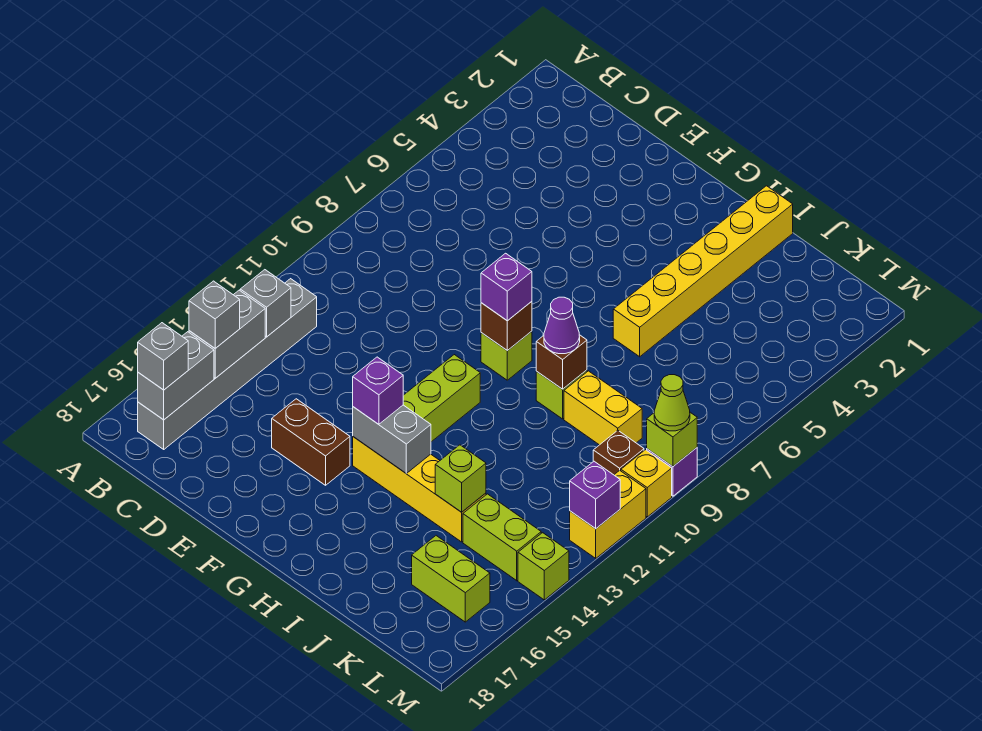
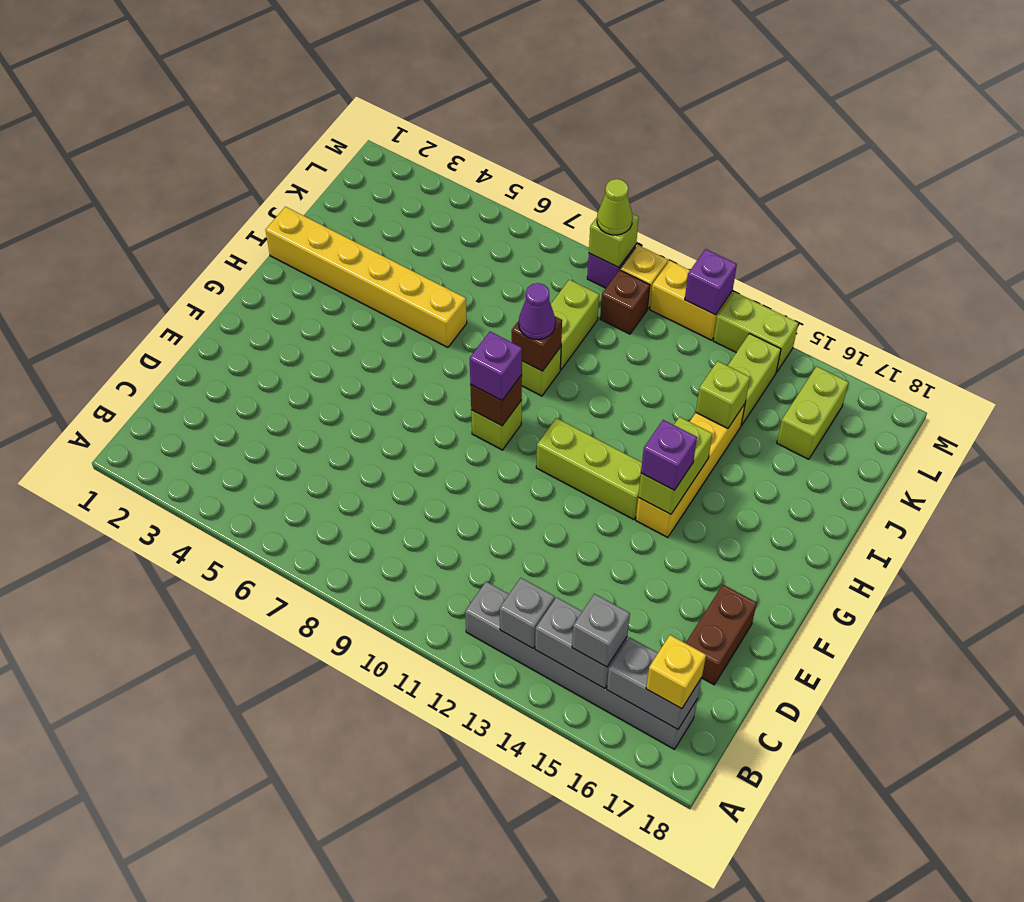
grey brick B17 level 3 -> yellow brick B17 level 3
brown brick E15:F15 level 1 -> brown brick D17:E17 level 1
grey brick G14:H14 level 2 -> lime brick G14:H14 level 2
yellow brick J9:K9 level 1 -> lime brick J9:K9 level 1
lime brick M14 level 1 -> lime brick M13:M14 level 1

